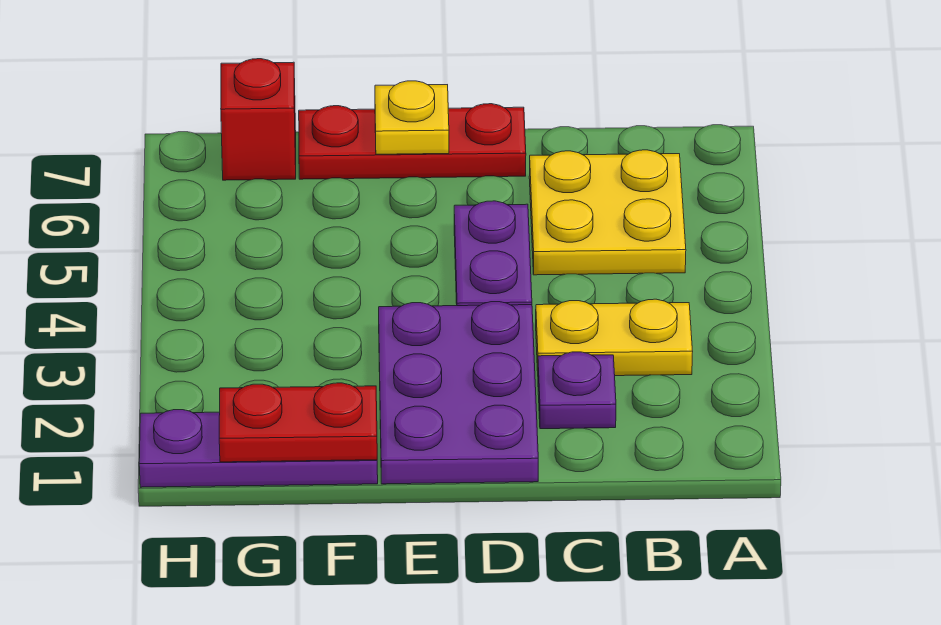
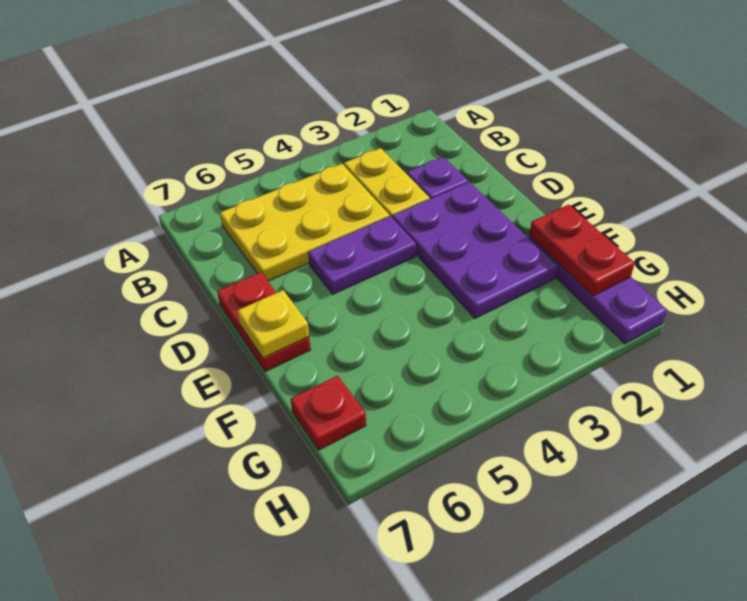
yellow plate B5:C6 level 1 -> yellow plate B4:C6 level 1
purple plate D1:E3 level 1 -> purple plate D2:F3 level 1
red plate D7:F7 level 1 -> red plate D7:E7 level 1
red brick G7 level 1 -> red plate G7 level 1

